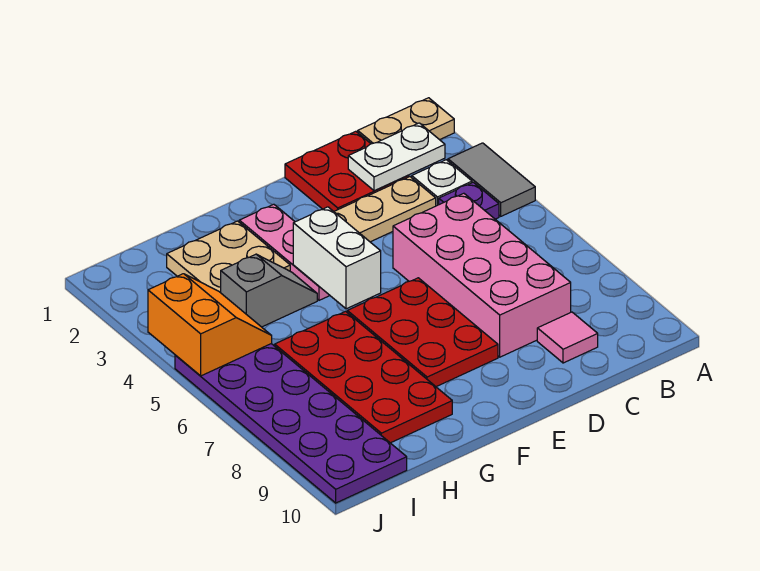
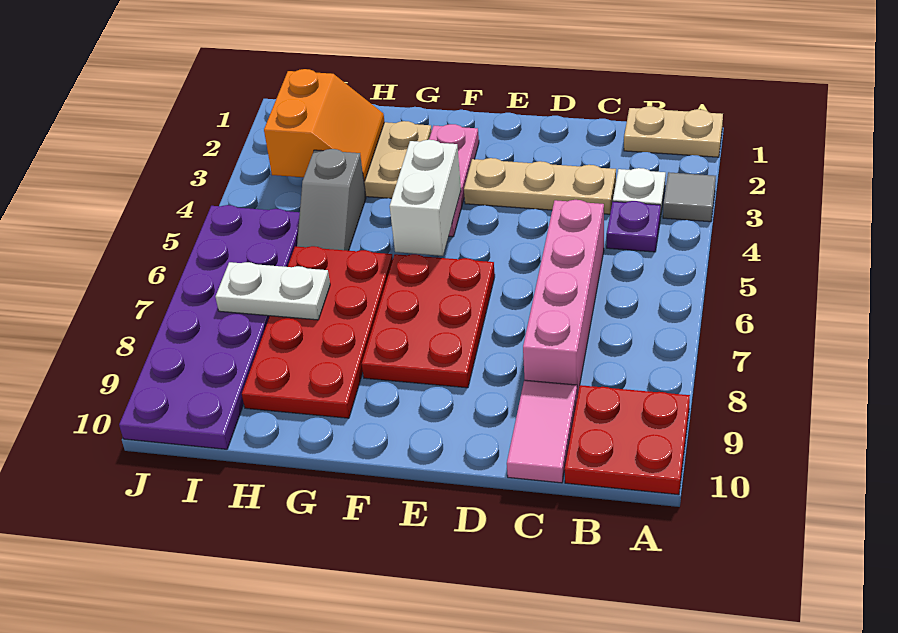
grey tile A3:A4 level 1 -> grey tile A3 level 1
white plate B2:C2 level 2 -> white plate H7:I7 level 2
red plate C1:D2 level 1 -> red plate A9:B10 level 1
pink brick C5:D8 level 1 -> pink brick C5:C8 level 1
pink tile C9 level 1 -> pink tile C9:C10 level 1
grey slope G4:H4 level 1 top H -> grey slope H4:H5 level 1 top 4
orange slope I4:J5 level 2 top J -> orange slope H2:I3 level 2 top I

